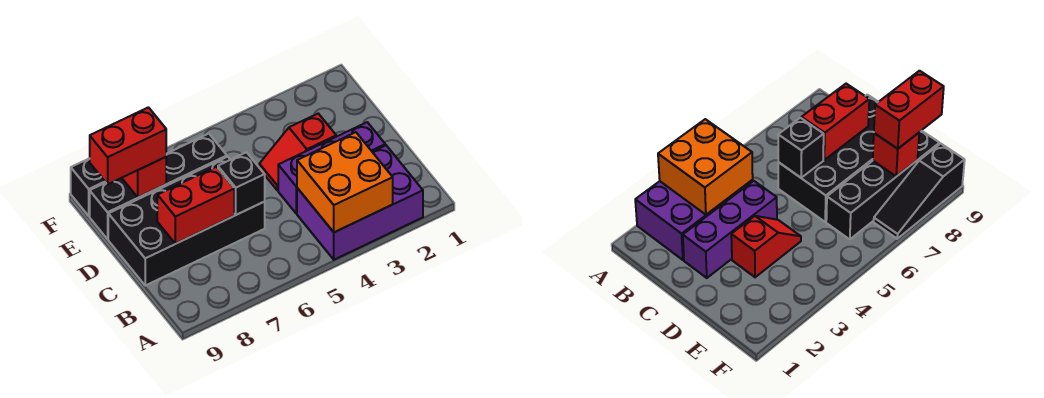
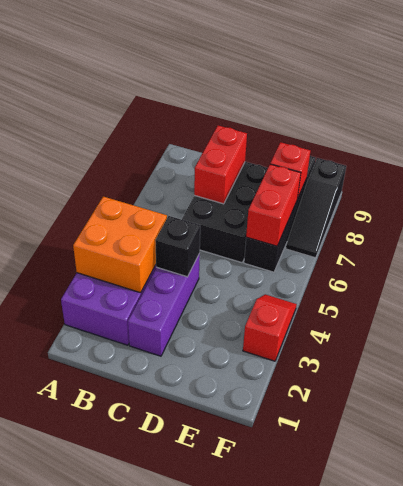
black brick C6:D9 level 1 -> black brick C6:D8 level 1
black brick C6 level 2 -> black brick C4 level 2
red slope D3:D4 level 1 top 3 -> red slope F3:F4 level 1 top 3
red brick E8:E9 level 3 -> red brick E6:E7 level 2

